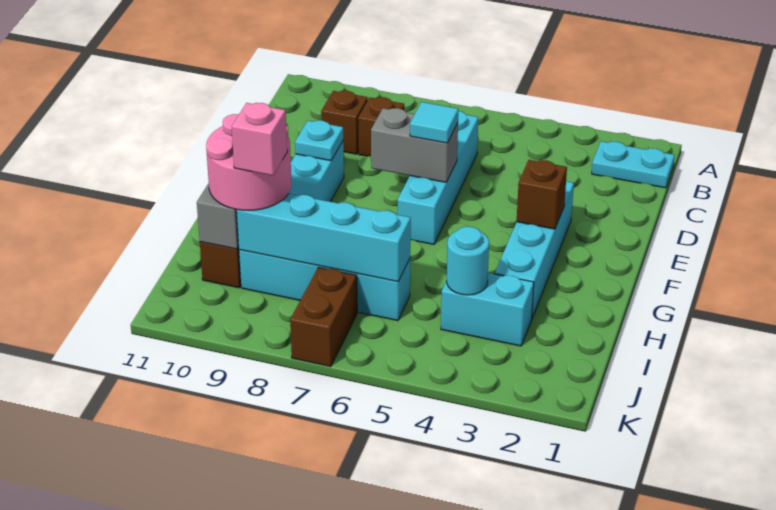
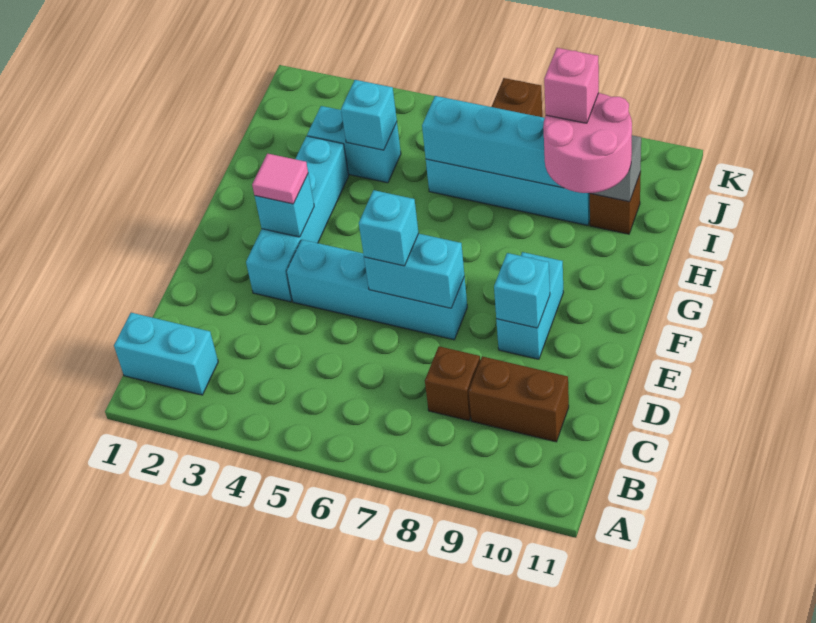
cyan plate B1:B2 level 1 -> cyan brick B1:B2 level 1
cyan brick C6:F6 level 1 -> cyan brick E4:E7 level 1
brown brick C9 level 1 -> brown brick C9:C10 level 1
grey brick E6:E7 level 2 -> cyan brick E6:E7 level 2
cyan tile E6 level 3 -> cyan brick E6 level 3
cyan plate E9 level 2 -> cyan brick E9 level 2
brown brick F3 level 2 -> cyan brick F3 level 2
none -> pink tile F3 level 3
cyan round brick I4 level 2 -> cyan brick I4 level 2

